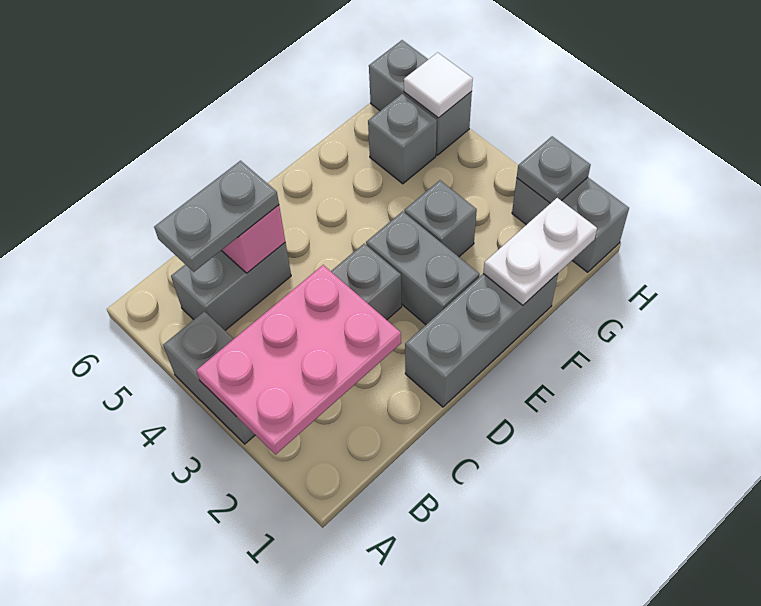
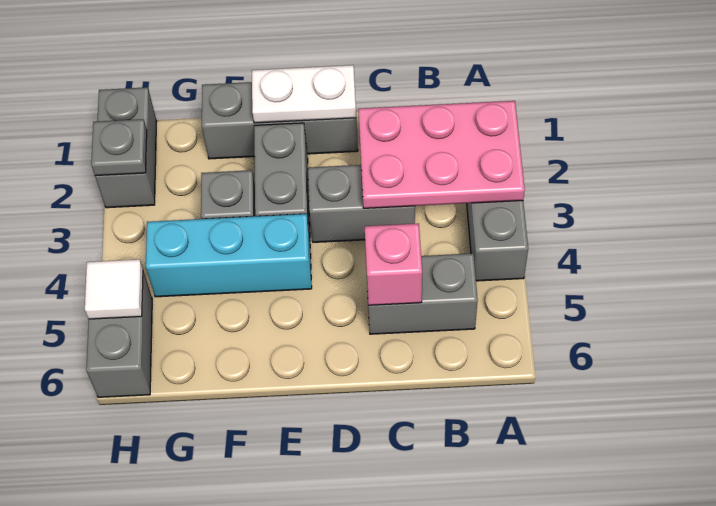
grey plate B5:C5 level 3 -> none
none -> cyan brick E4:G4 level 1
white plate F1:G1 level 2 -> white plate D1:E1 level 2
grey brick G5 level 1 -> none

